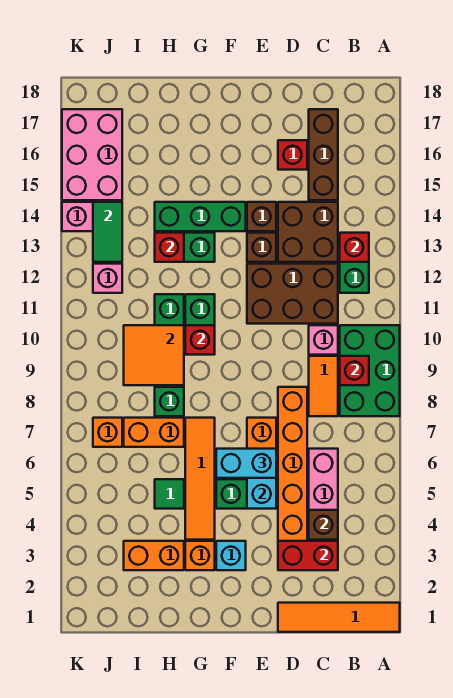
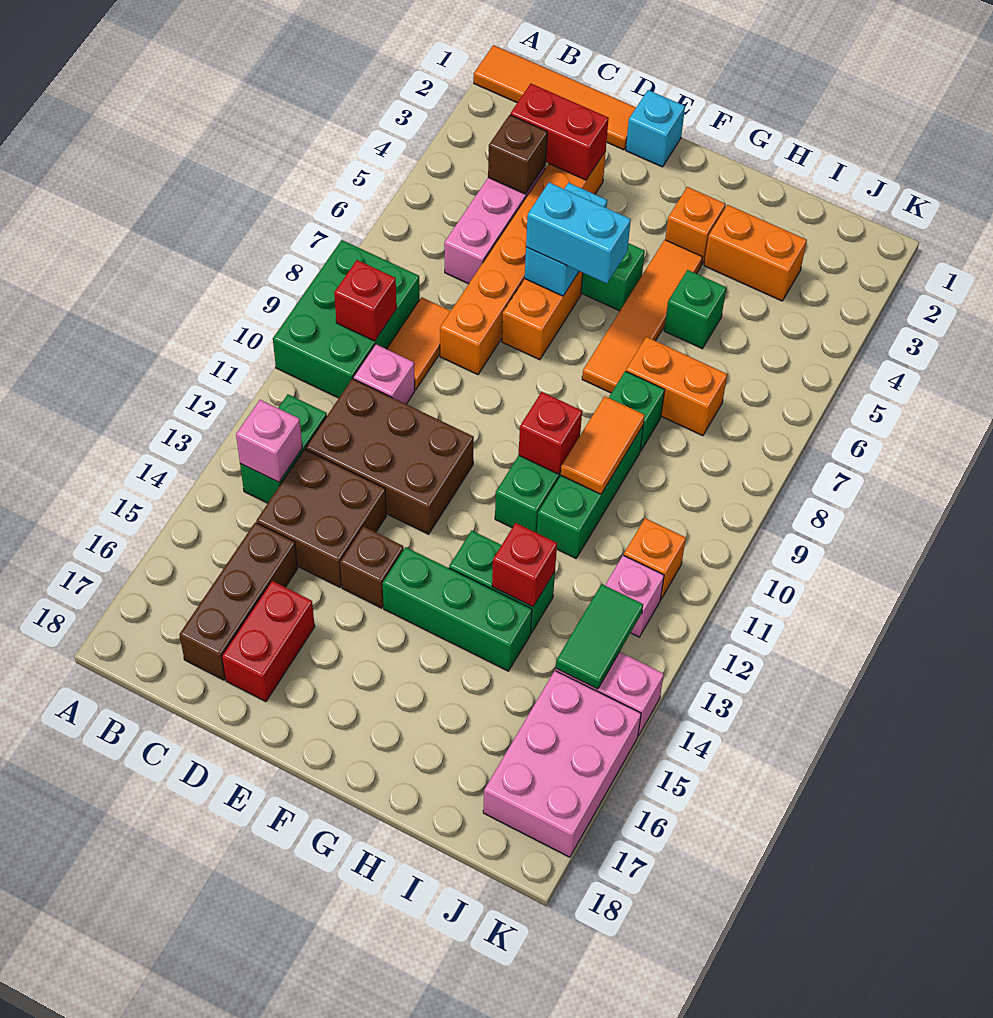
red brick B13 level 2 -> pink brick B13 level 2
red brick D16 level 1 -> red brick D16:D17 level 1
brown brick E13 level 1 -> none
cyan brick F3 level 1 -> cyan brick E1 level 1
green tile H5 level 1 -> green brick H5 level 1
orange tile H9:I10 level 2 -> orange tile H9:H10 level 2
orange brick J7 level 1 -> orange brick J11 level 1

